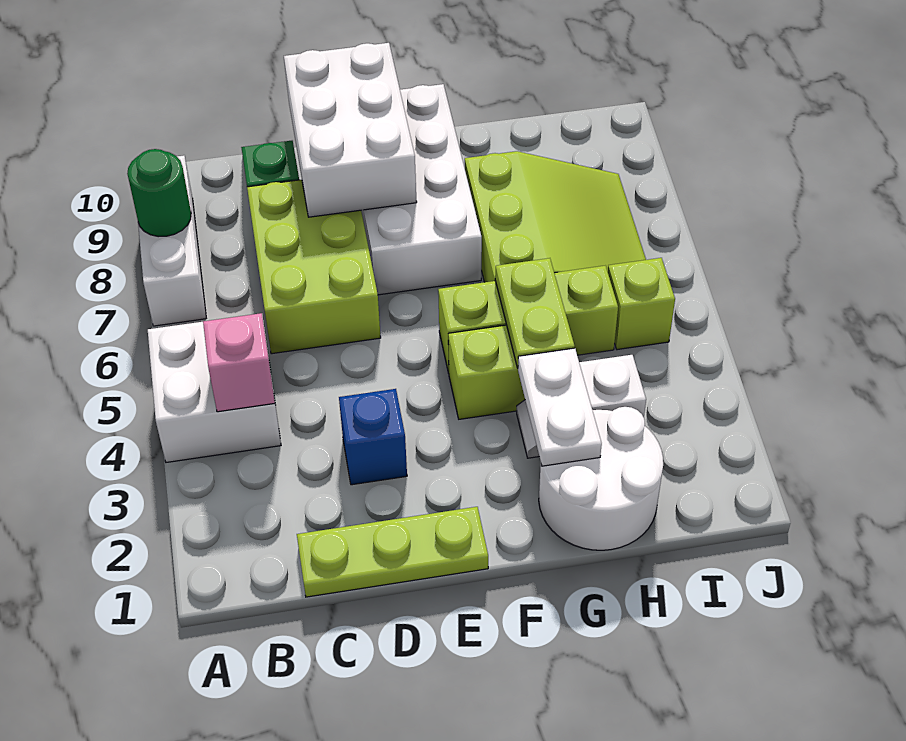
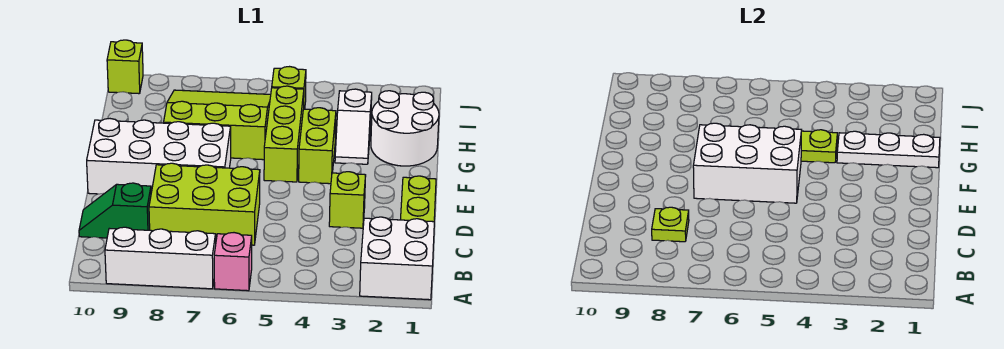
white brick A4:B5 level 1 -> white brick A1:B2 level 1
green round brick A8 level 2 -> none
pink brick B4 level 2 -> pink brick A6 level 1
none -> lime plate C8 level 2
blue brick D3 level 1 -> lime brick D3 level 1
white brick D8:E10 level 2 -> white brick E5:F7 level 2
white plate G2:G3 level 2 -> white plate G1:G3 level 2
none -> lime brick J10 level 1

